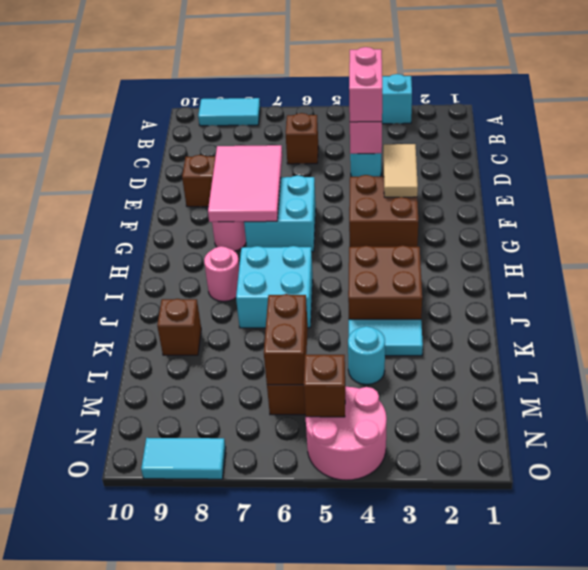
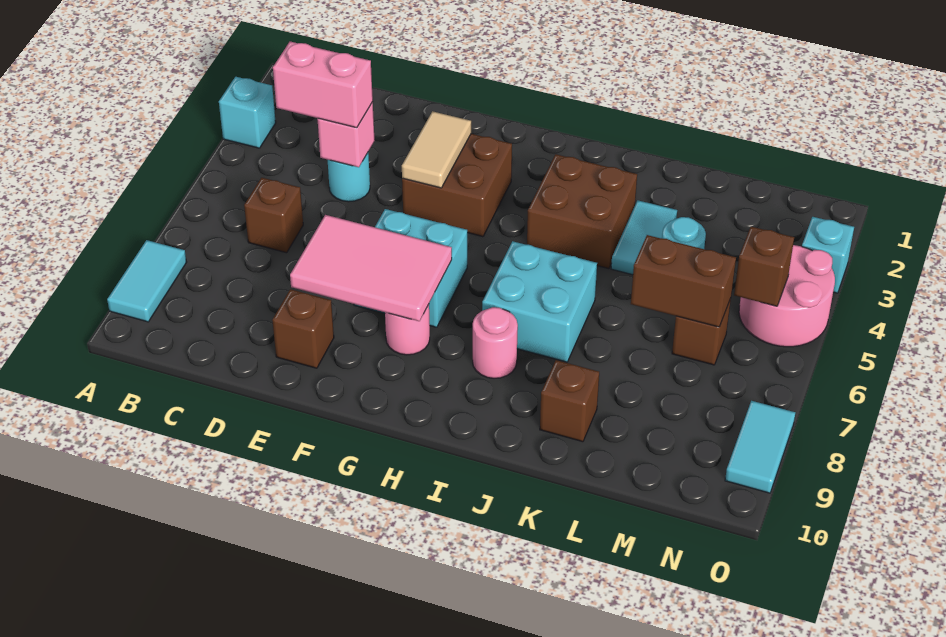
tan tile E3:F3 level 2 -> tan tile F3:F4 level 2
none -> cyan brick O3 level 1

